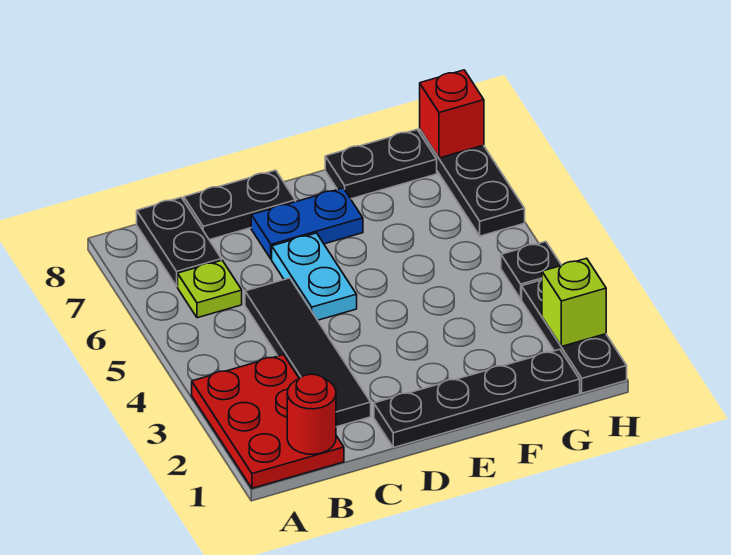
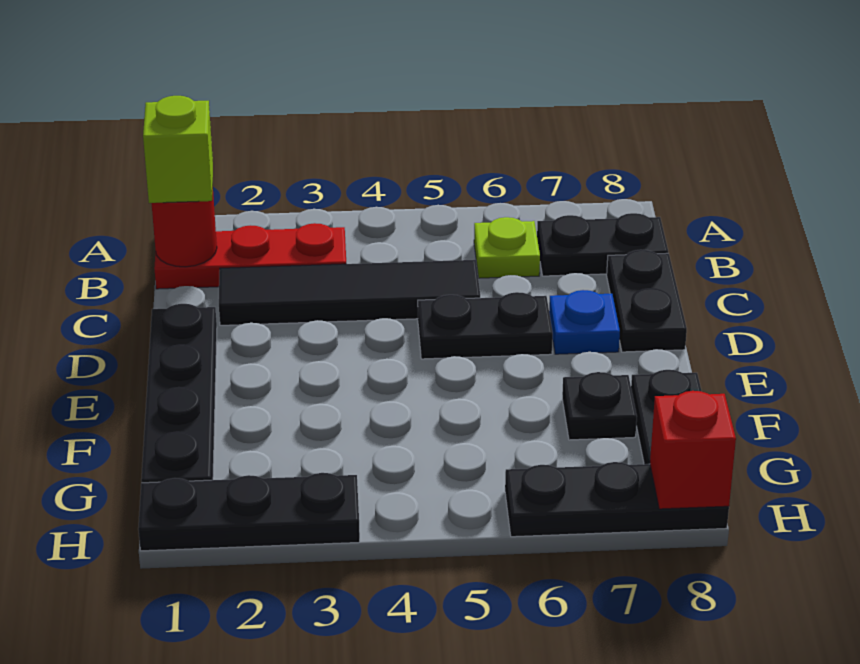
red plate A1:B3 level 1 -> red plate B1:B3 level 1
cyan plate D5:D6 level 1 -> black plate D5:D6 level 1
blue plate D7:E7 level 1 -> blue plate D7 level 1
lime brick H2 level 2 -> lime brick B1 level 3
black plate H4 level 1 -> black plate F7 level 1

